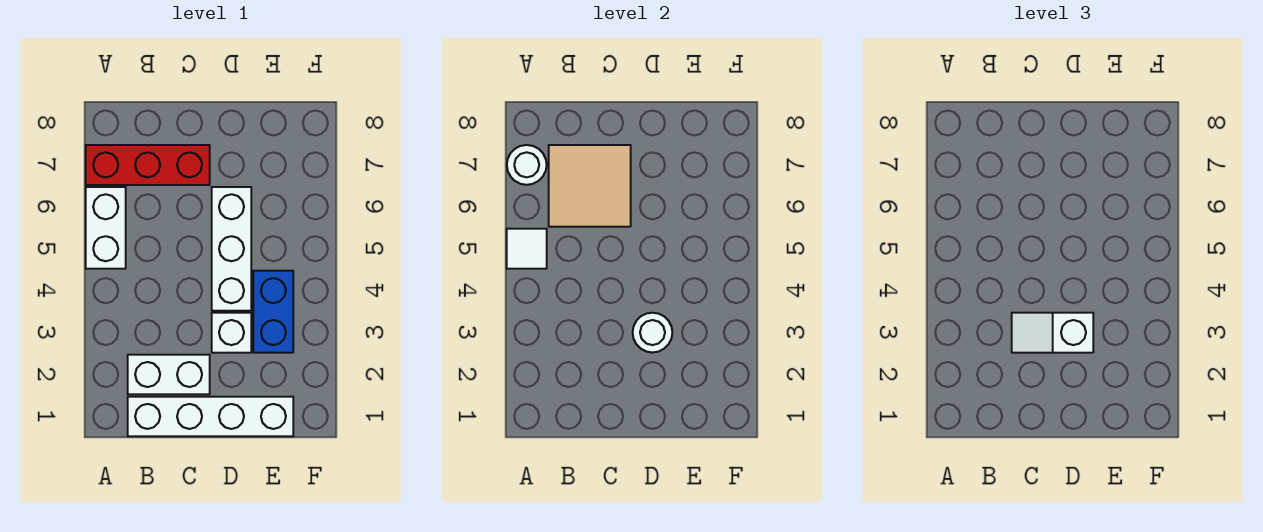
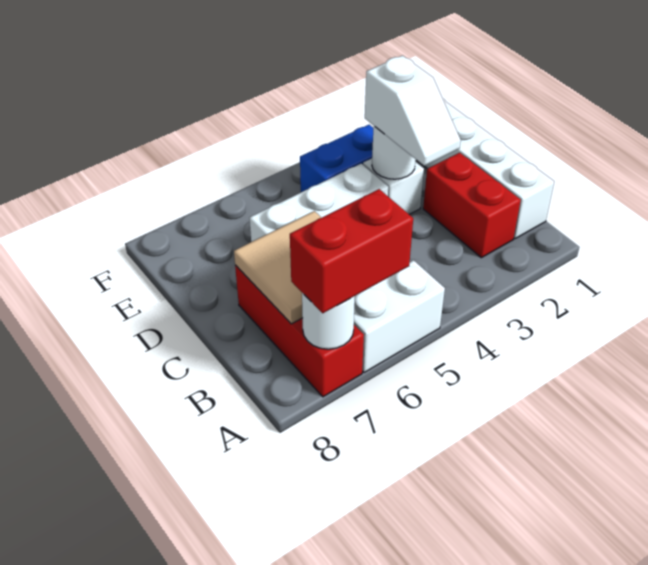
white tile A5 level 2 -> none
none -> red brick A6:A7 level 3
white brick B2:C2 level 1 -> red brick B2:C2 level 1

